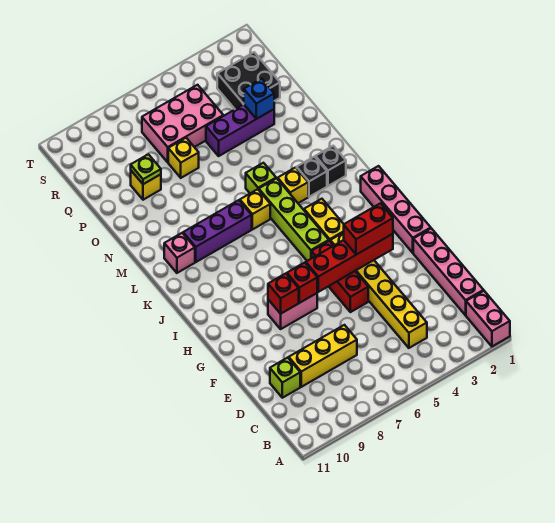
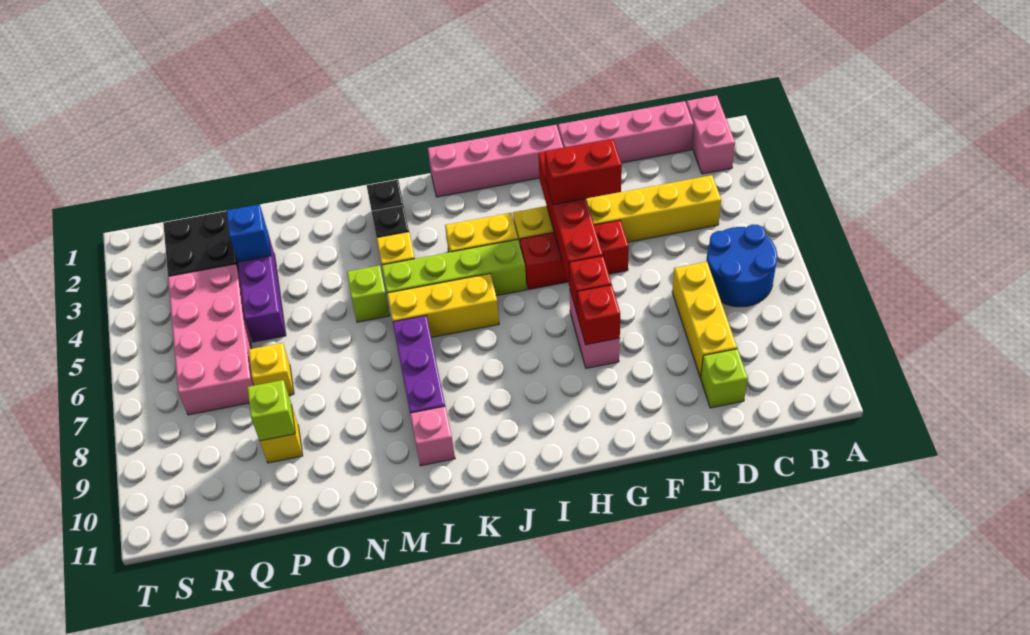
pink brick A1:B1 level 1 -> pink brick B1:B2 level 1
none -> blue round brick B6:C7 level 1
red brick G3:G4 level 3 -> red brick F4:G4 level 3
yellow brick L6 level 1 -> yellow brick J6:L6 level 1
lime plate P9 level 2 -> lime brick P9 level 2
pink brick Q5:R7 level 1 -> pink brick Q4:R7 level 1

